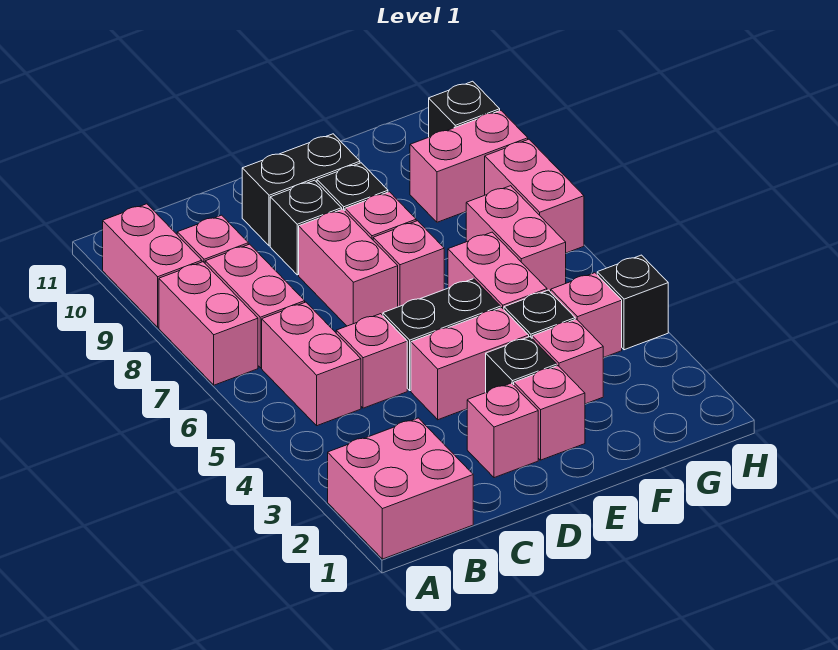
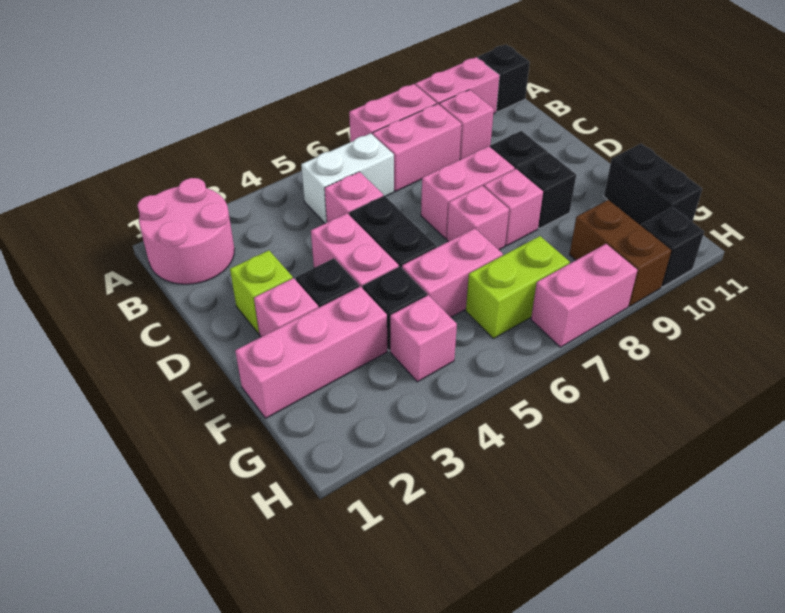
pink brick A1:B2 level 1 -> pink round brick A1:B2 level 1
pink brick B5:B6 level 1 -> white brick B5:B6 level 1
pink brick D2 level 1 -> lime brick D2 level 1
black brick D10:E10 level 1 -> black brick F11:G11 level 1
pink brick F3 level 1 -> pink brick F1:F3 level 1
pink brick G6:G7 level 1 -> lime brick G6:G7 level 1
pink brick G9:H9 level 1 -> brown brick G9:H9 level 1
black brick H4 level 1 -> black brick A11 level 1

